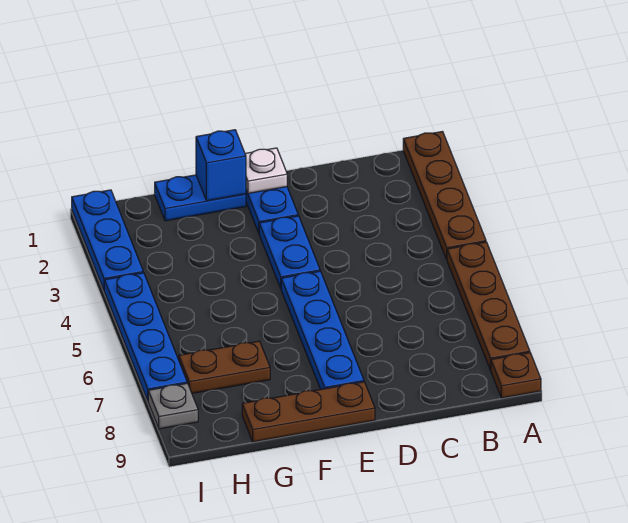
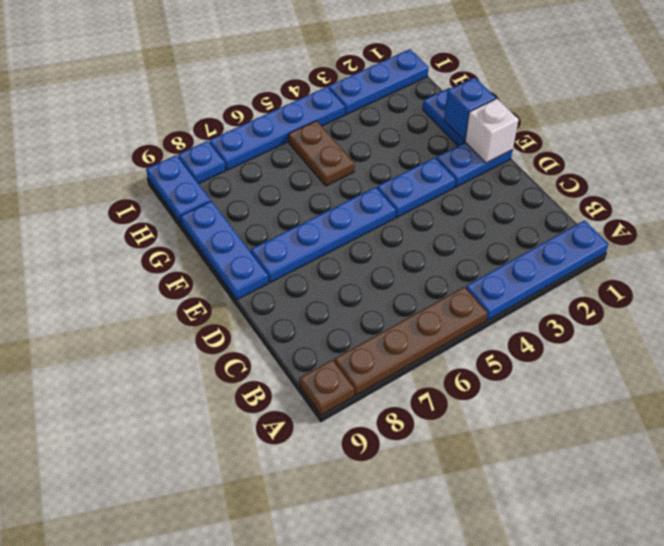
brown plate A1:A4 level 1 -> blue plate A1:A4 level 1
white plate E1 level 2 -> white brick E1 level 2
brown plate E9:G9 level 1 -> blue plate E9:G9 level 1
brown plate G7:H7 level 1 -> brown plate G5:H5 level 1
none -> blue plate H9:I9 level 1
grey plate I8 level 1 -> blue plate I8 level 1

